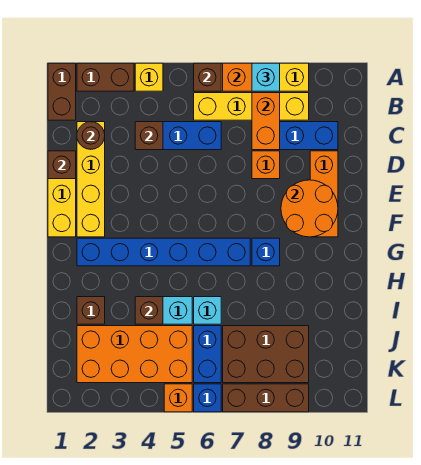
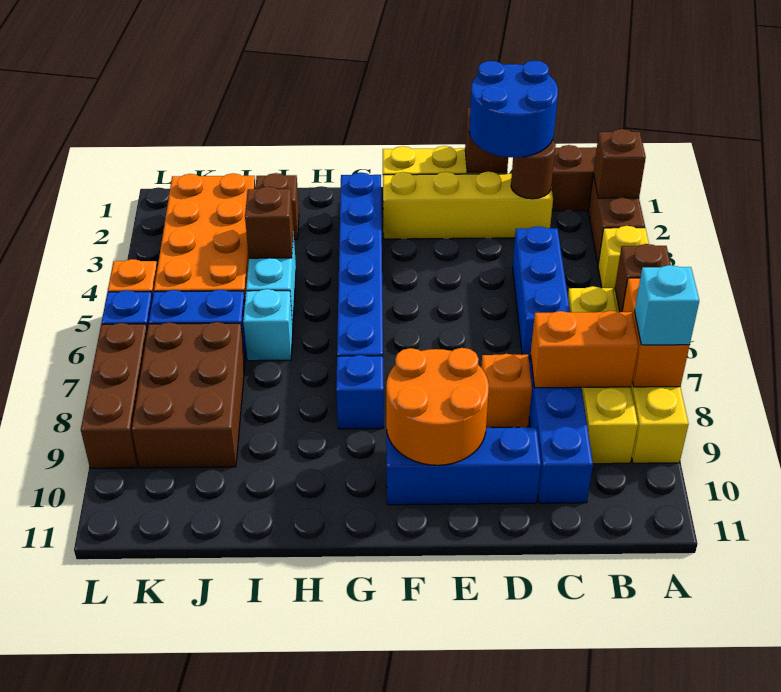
none -> blue round brick C1:D2 level 3
brown brick C4 level 2 -> brown brick A2 level 2
orange brick D10:F10 level 1 -> blue brick D10:F10 level 1

